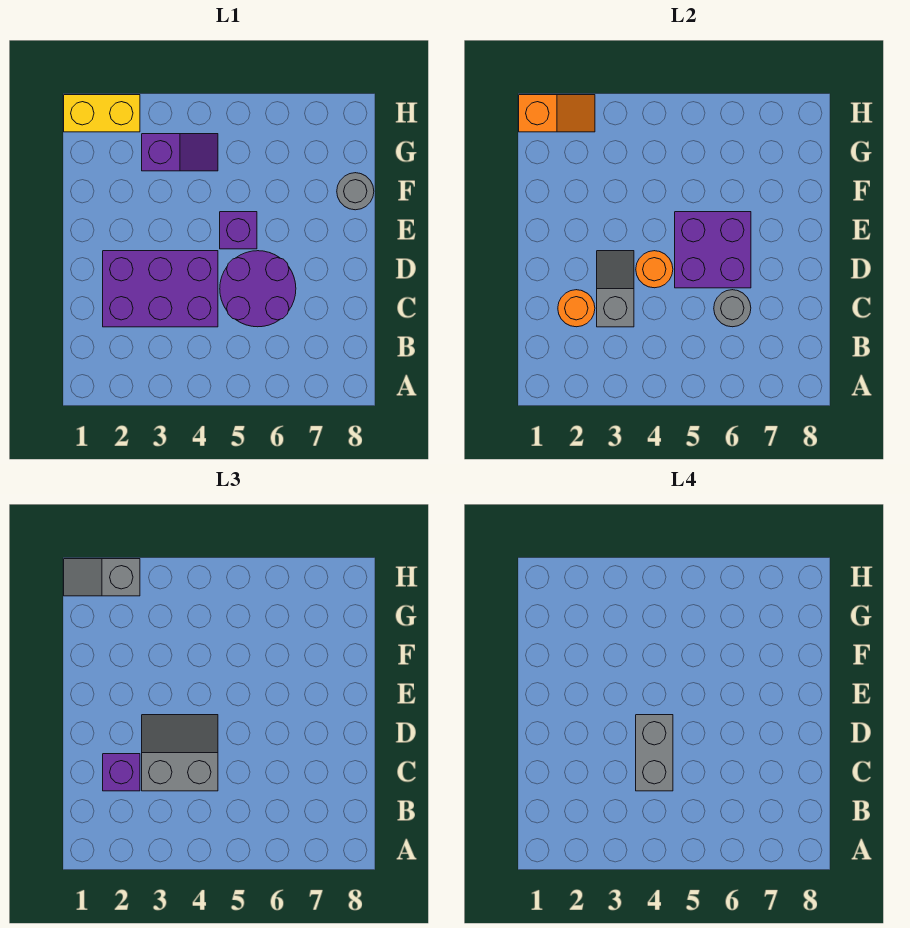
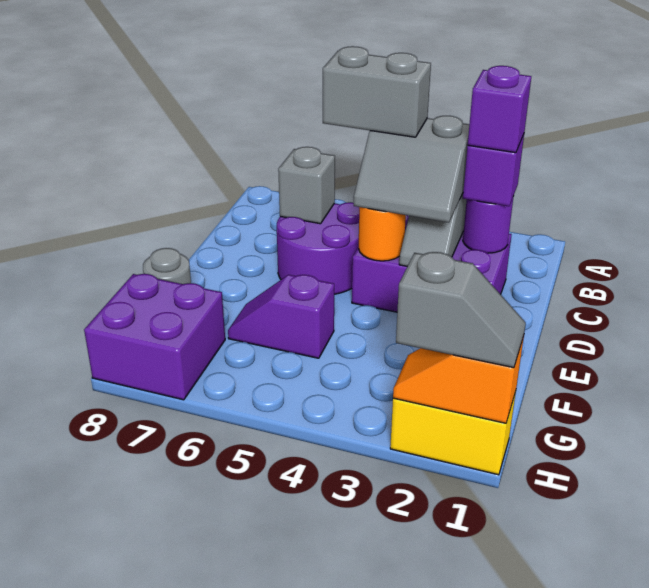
orange round brick C2 level 2 -> purple round brick C2 level 2
grey brick C4:D4 level 4 -> grey brick C4:C5 level 4
grey round brick C6 level 2 -> grey brick C6 level 2
purple brick D5:E6 level 2 -> purple brick G7:H8 level 1
purple brick E5 level 1 -> purple brick C2 level 4
purple slope G3:G4 level 1 top 3 -> purple slope F5:F6 level 1 top 5

